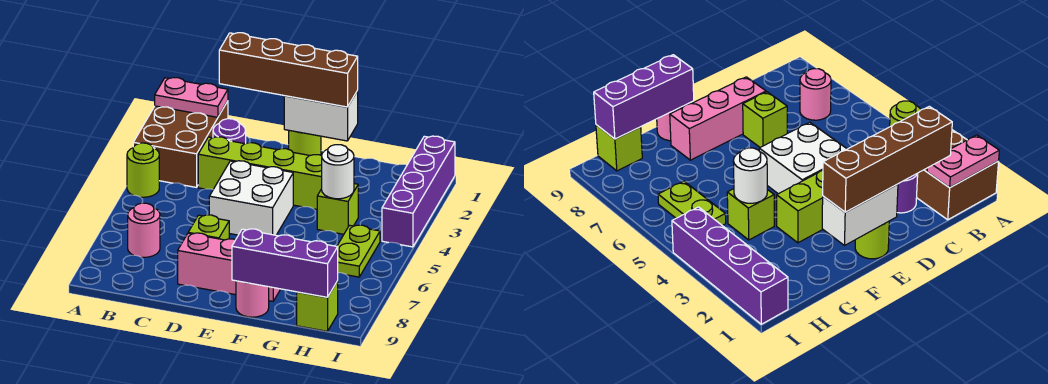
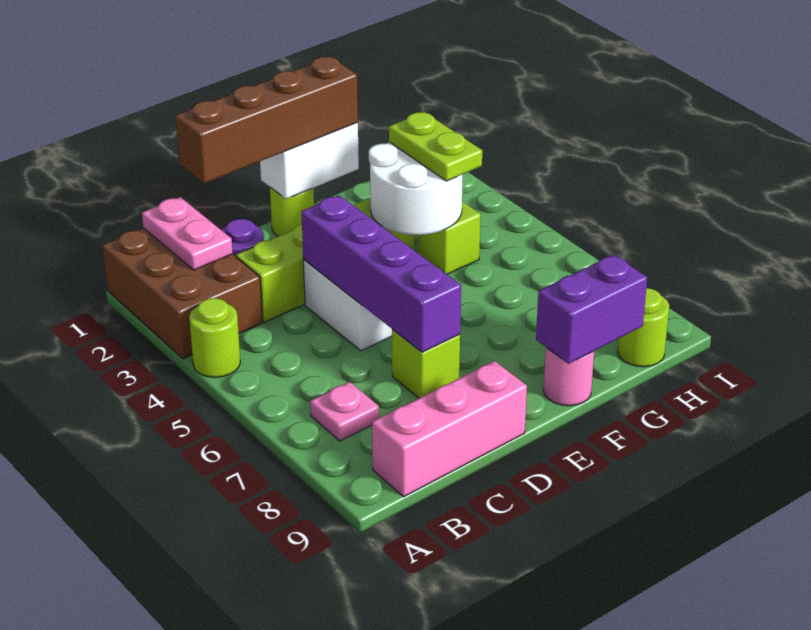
pink plate A1:B1 level 2 -> pink plate B1:B2 level 2
pink round brick B7 level 1 -> pink plate B7 level 1
pink brick D8:F8 level 1 -> pink brick B9:D9 level 1
purple brick F9:H9 level 2 -> purple brick F9:G9 level 2
white round brick G4 level 2 -> white round brick F3:G4 level 2
lime plate H5:H6 level 1 -> lime plate G3:G4 level 3
lime brick H9 level 1 -> lime round brick H9 level 1
purple brick I1:I4 level 1 -> purple brick D4:D7 level 2

